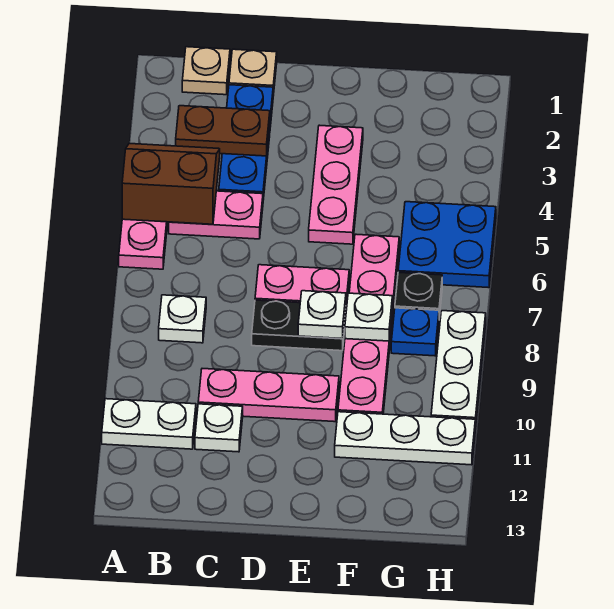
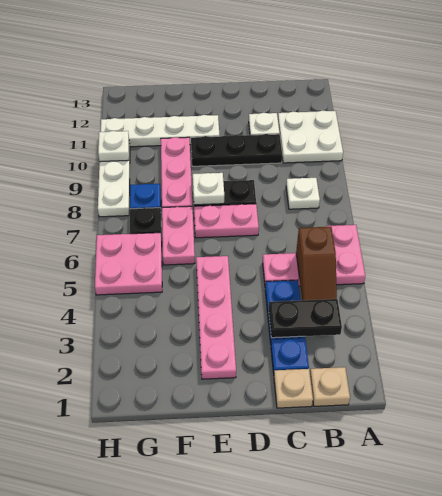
brown slope A4:B5 level 2 top 5 -> brown slope B4:B5 level 2 top 5
white plate A11:B11 level 1 -> white plate A10:B11 level 1
brown plate B3:C3 level 2 -> black plate B3:C3 level 2
pink plate C10:E10 level 1 -> black plate C10:E10 level 1
pink plate E3:E5 level 1 -> pink plate E2:E5 level 1
white plate F8 level 2 -> white plate H10 level 2
white plate F11:H11 level 1 -> white plate E11:H11 level 1
blue plate G5:H6 level 1 -> pink plate G5:H6 level 1

